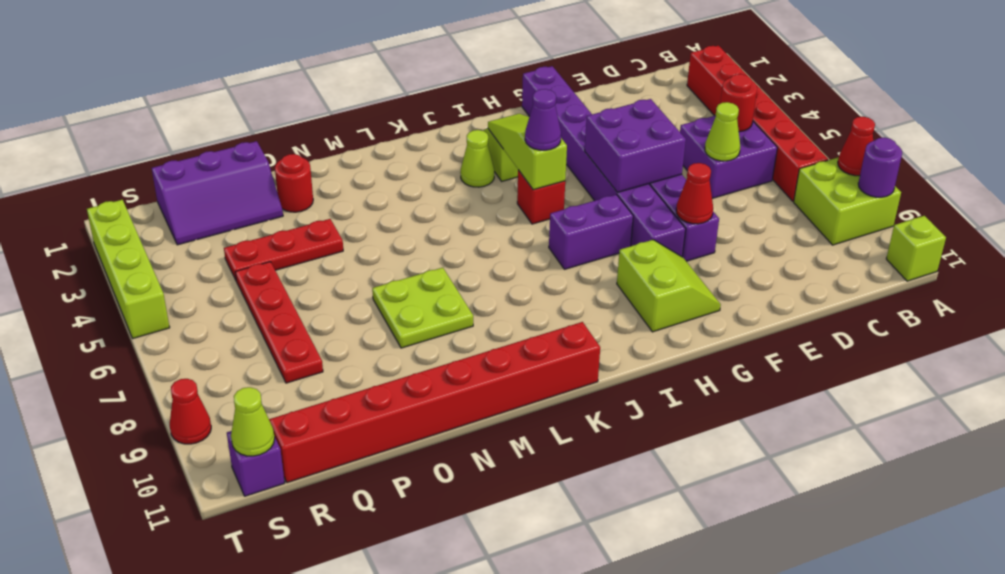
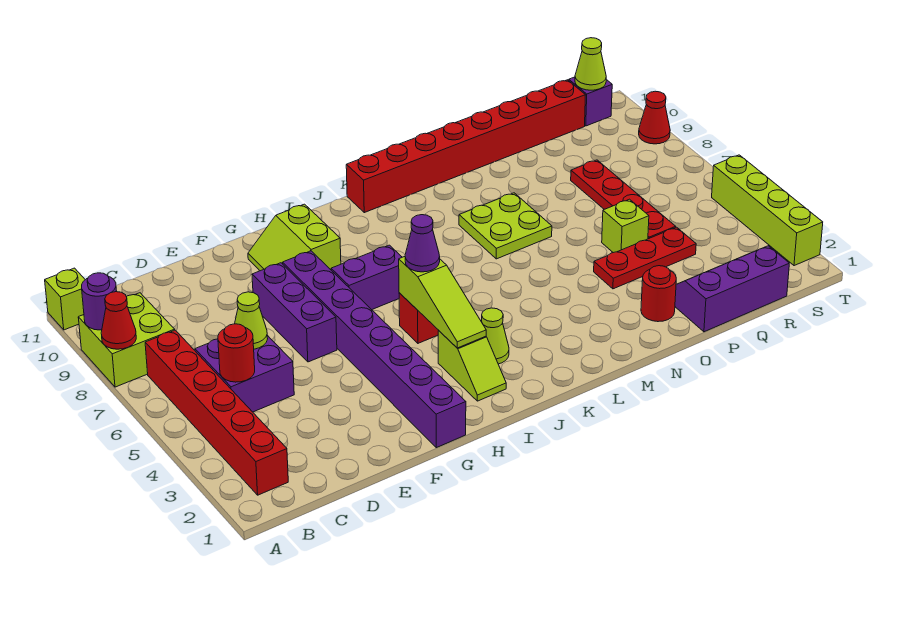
purple brick F5:G6 level 2 -> none
red cone F8 level 2 -> none
none -> lime brick P5 level 1

